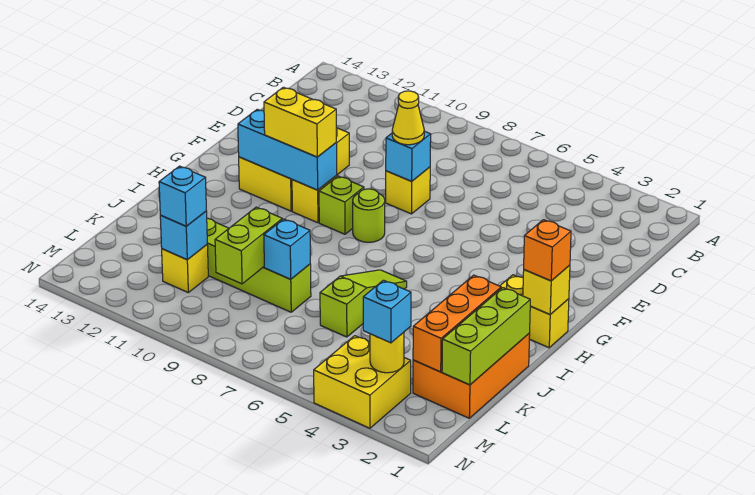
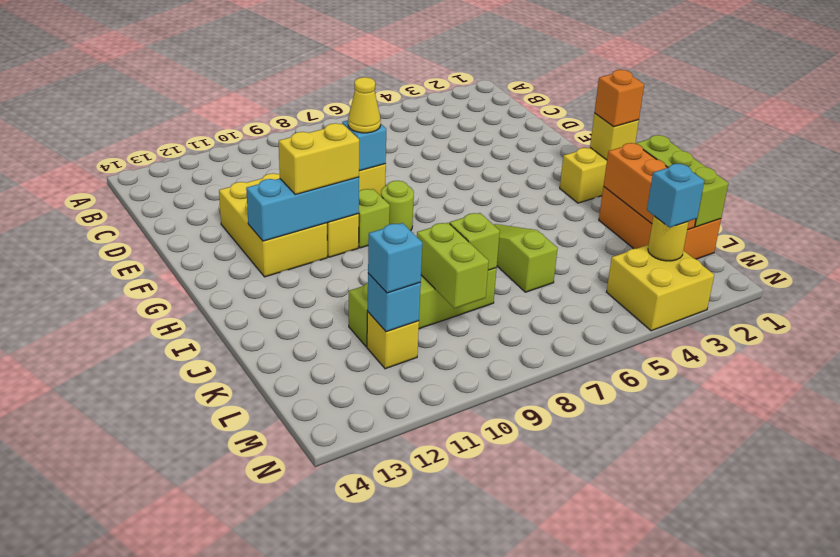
cyan brick K8 level 2 -> lime brick K8 level 2

